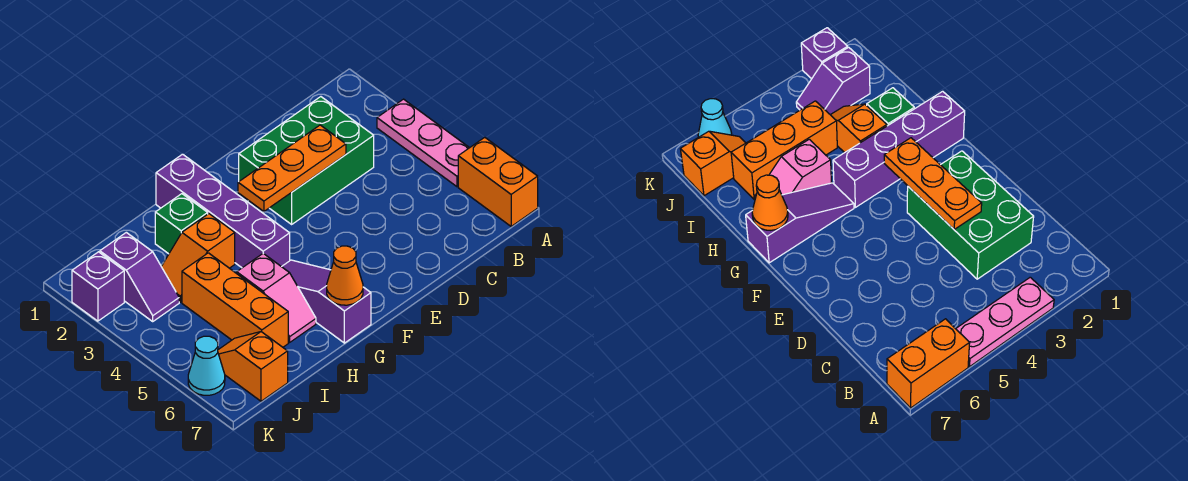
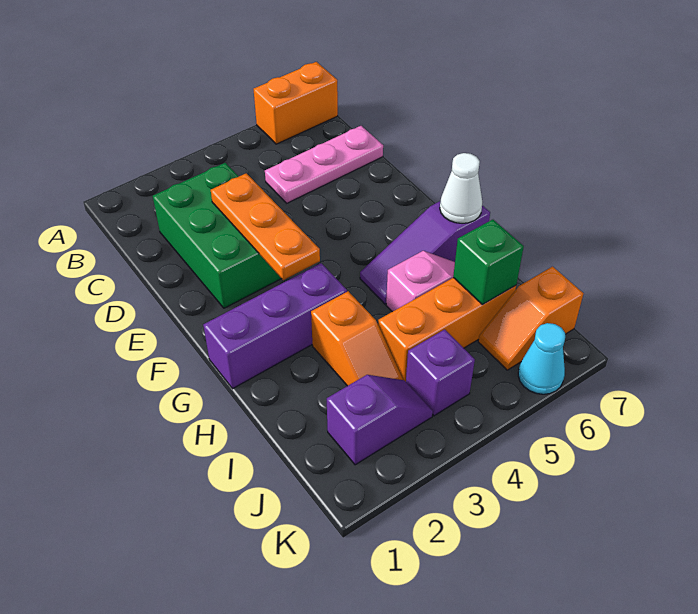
pink plate A3:A5 level 1 -> pink plate C5:C7 level 1
purple brick G1:G4 level 1 -> purple brick G1:G3 level 1
orange cone G7 level 2 -> white cone G7 level 2
green brick H2 level 1 -> green brick I6 level 2
purple brick K2 level 1 -> purple brick J4 level 1

